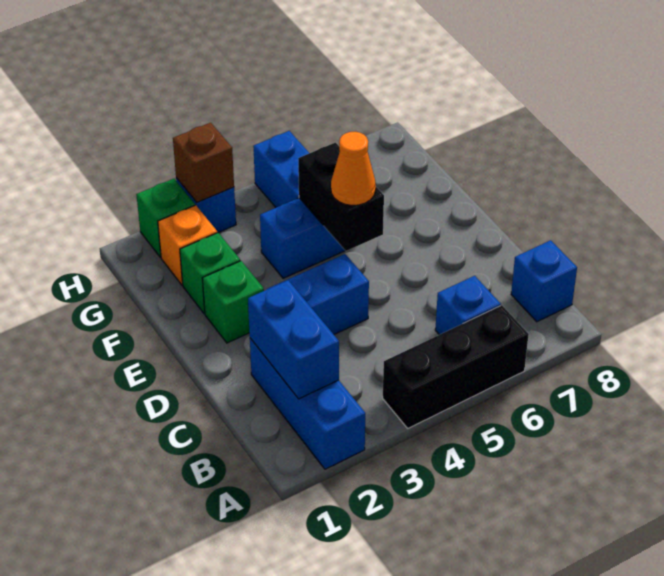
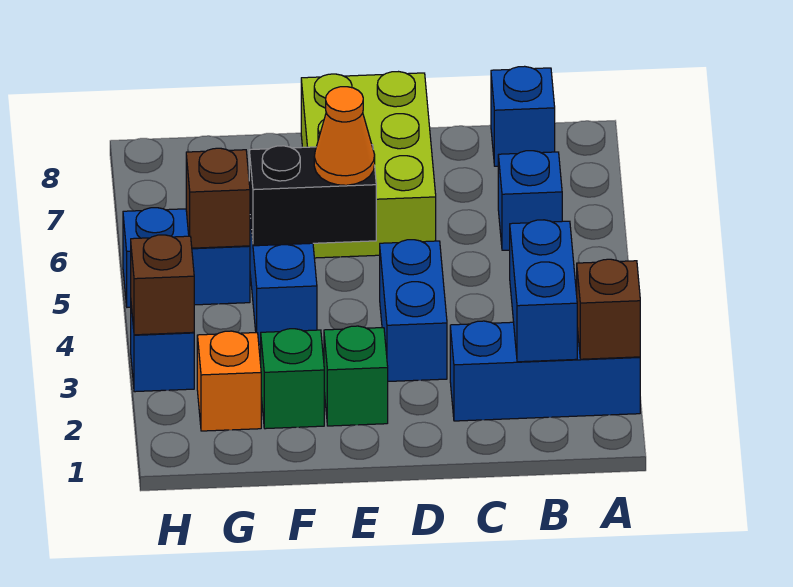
none -> brown brick A2 level 2
black brick A4:A6 level 1 -> none
blue brick B2:C2 level 2 -> blue brick B2:B3 level 2
none -> lime brick D6:E8 level 1
none -> brown brick G5 level 2
green brick H2 level 1 -> none

